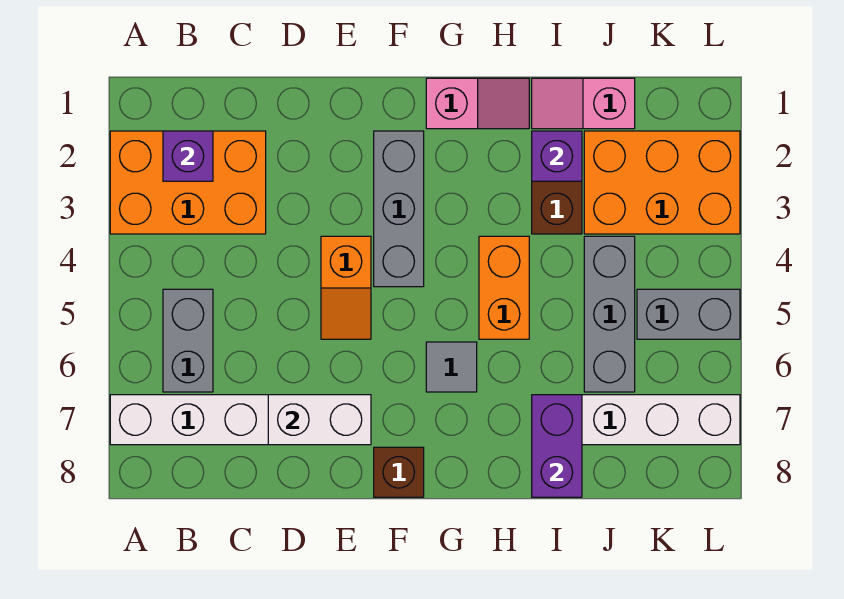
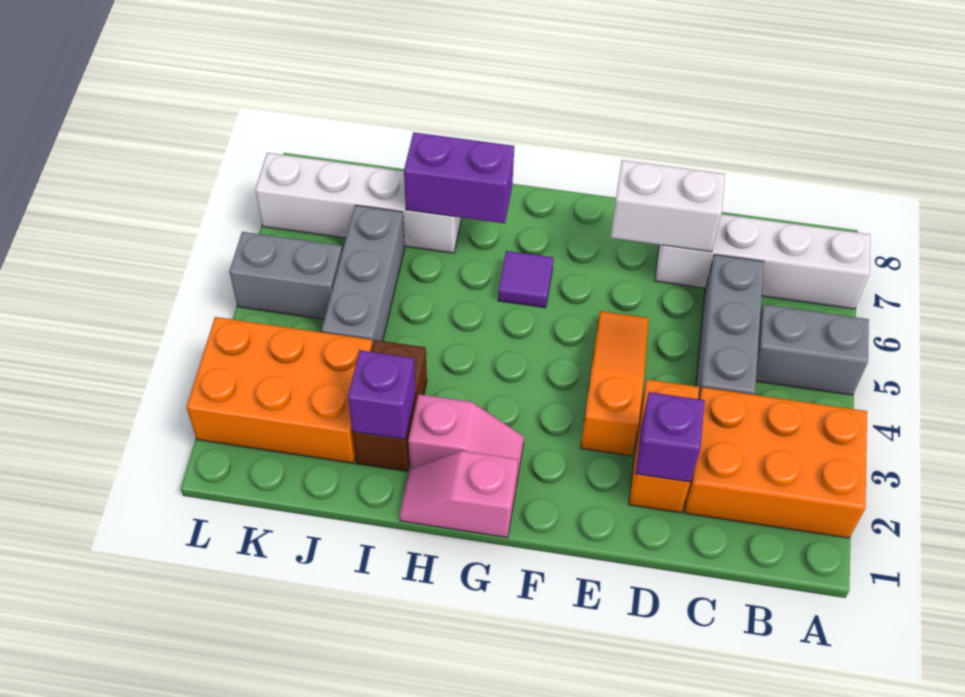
purple brick B2 level 2 -> purple brick D2 level 2
grey brick B5:B6 level 1 -> grey brick A5:B5 level 1
orange slope E4:E5 level 1 top 4 -> orange slope E3:E5 level 1 top 3
grey brick F2:F4 level 1 -> grey brick C4:C6 level 1
brown brick F8 level 1 -> none
grey tile G6 level 1 -> purple tile G6 level 1
orange brick H4:H5 level 1 -> orange brick D2:D3 level 1
pink slope I1:J1 level 1 top J -> pink slope G2:H2 level 1 top H
purple brick I7:I8 level 2 -> purple brick H7:I7 level 2

